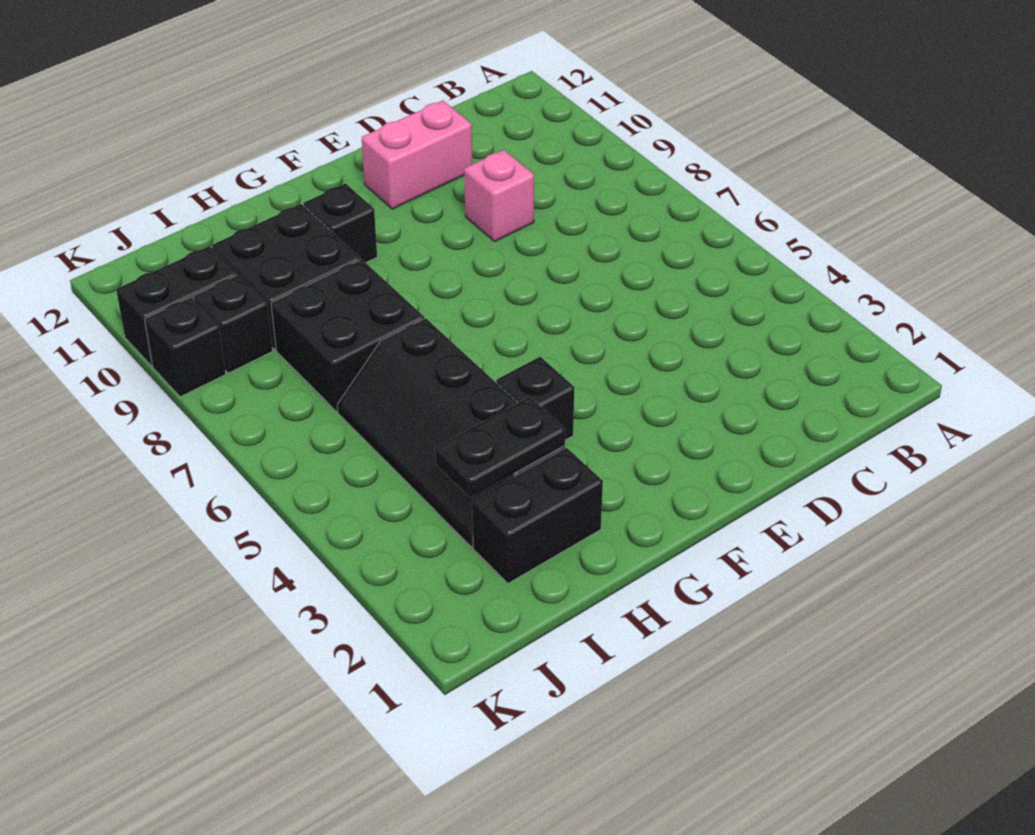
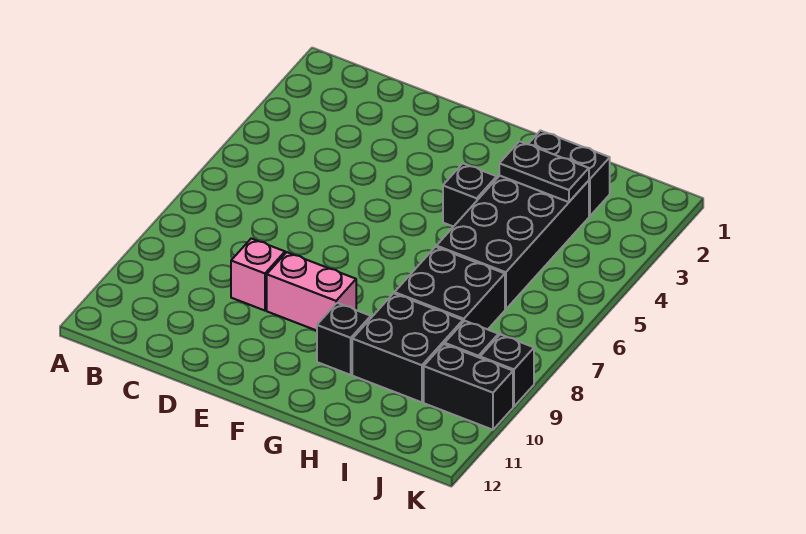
pink brick D11:E11 level 1 -> pink brick E9:F9 level 1
black slope H3:I6 level 1 top H -> black brick H3:I6 level 1

